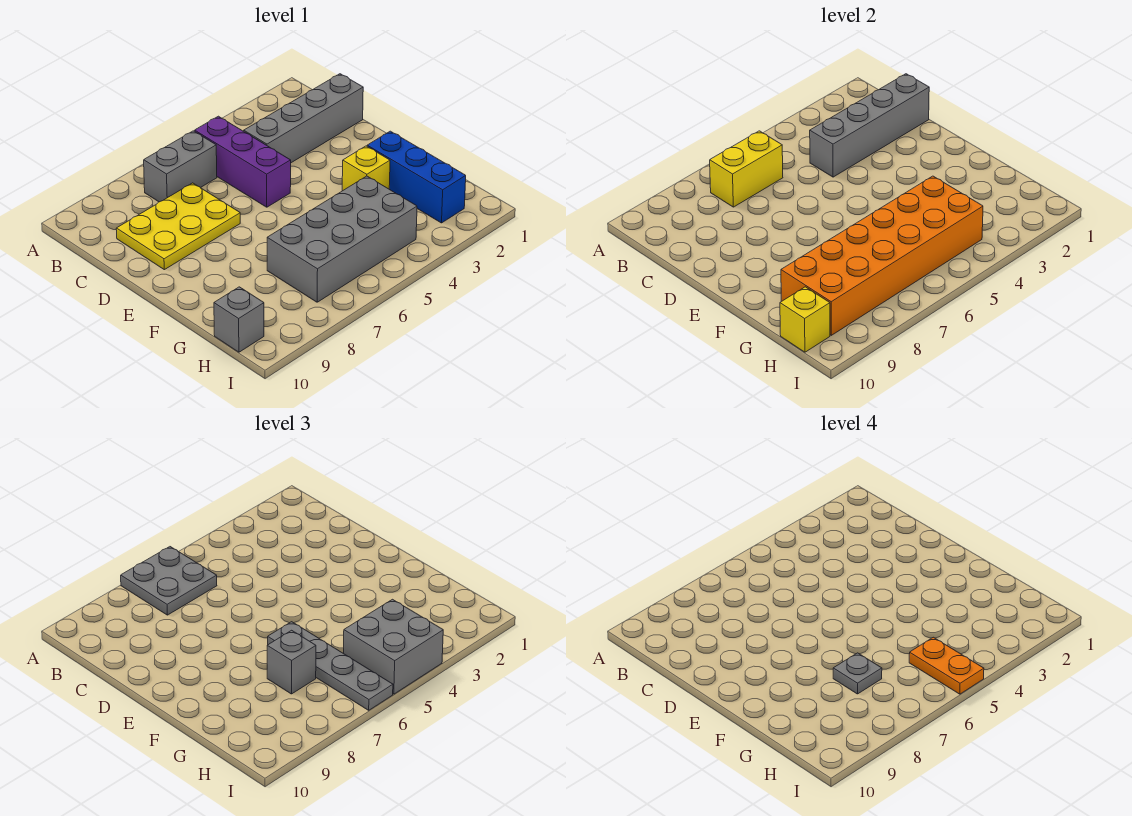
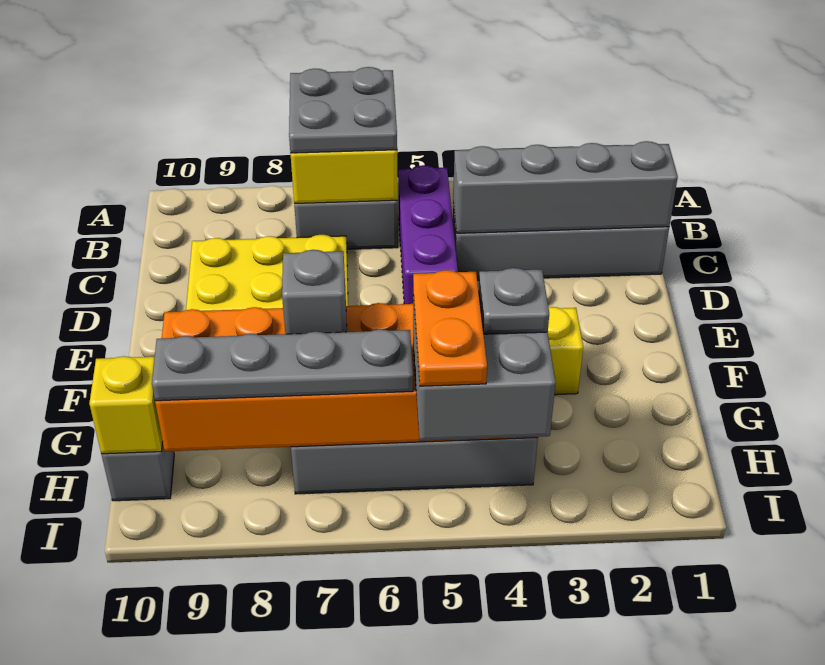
blue brick F2:H2 level 1 -> none
grey plate F6:I6 level 3 -> grey plate H6:H9 level 3
grey plate G7 level 4 -> grey plate H4 level 4

